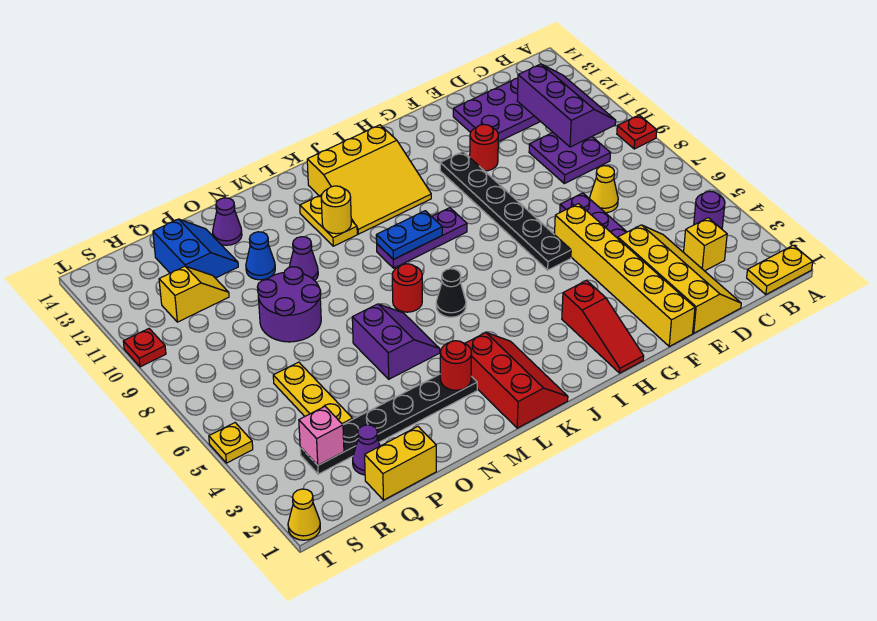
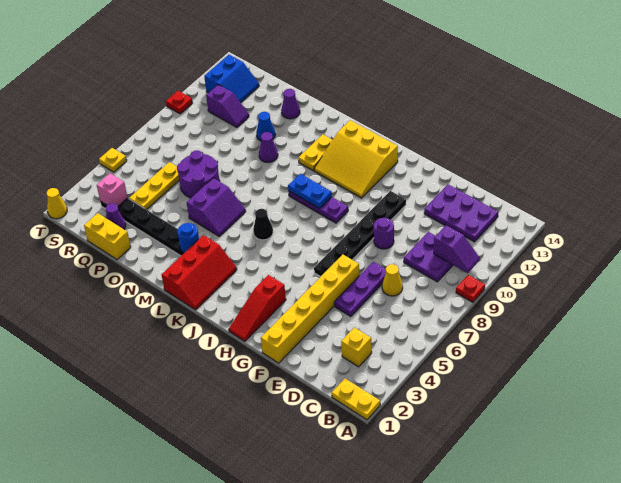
purple round brick B4 level 1 -> purple round brick F9 level 1
purple slope B10:C12 level 2 top C -> purple slope B10:C10 level 2 top C
yellow slope D1:E4 level 1 top E -> none
red round brick F11 level 1 -> none
red round brick L7 level 1 -> none
yellow round brick L11 level 2 -> none
red round brick M3 level 2 -> blue round brick M3 level 2
purple round brick O8:P9 level 1 -> purple round brick O6:P7 level 1
blue slope P12:Q13 level 1 top Q -> blue slope R12:S13 level 1 top S
yellow slope Q11:R11 level 1 top R -> purple slope Q11:R11 level 1 top R

